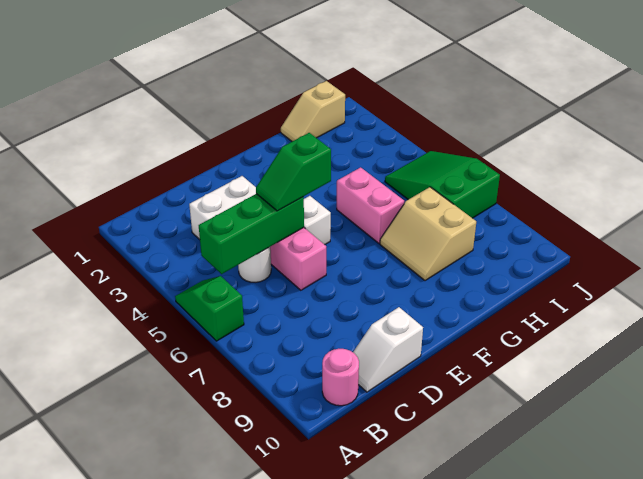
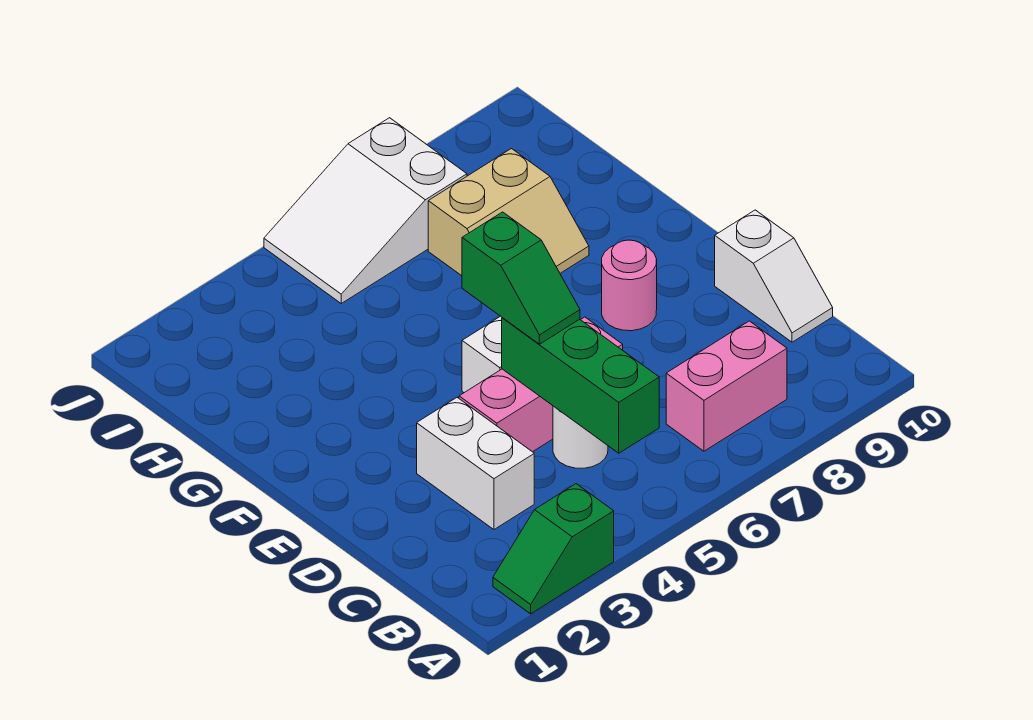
green slope A5:A6 level 1 top 6 -> green slope A2:A3 level 1 top 3
pink round brick B10 level 1 -> pink round brick E8 level 1
pink brick G5:G6 level 1 -> pink brick B7:B8 level 1
tan slope H1:I1 level 1 top I -> none
green slope I5:J7 level 1 top 7 -> white slope I5:J7 level 1 top 7

